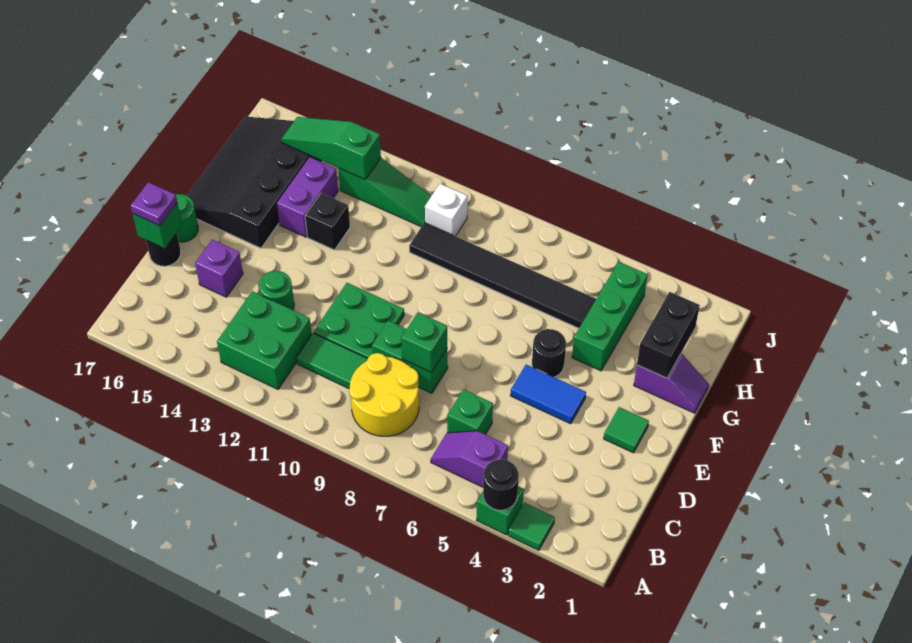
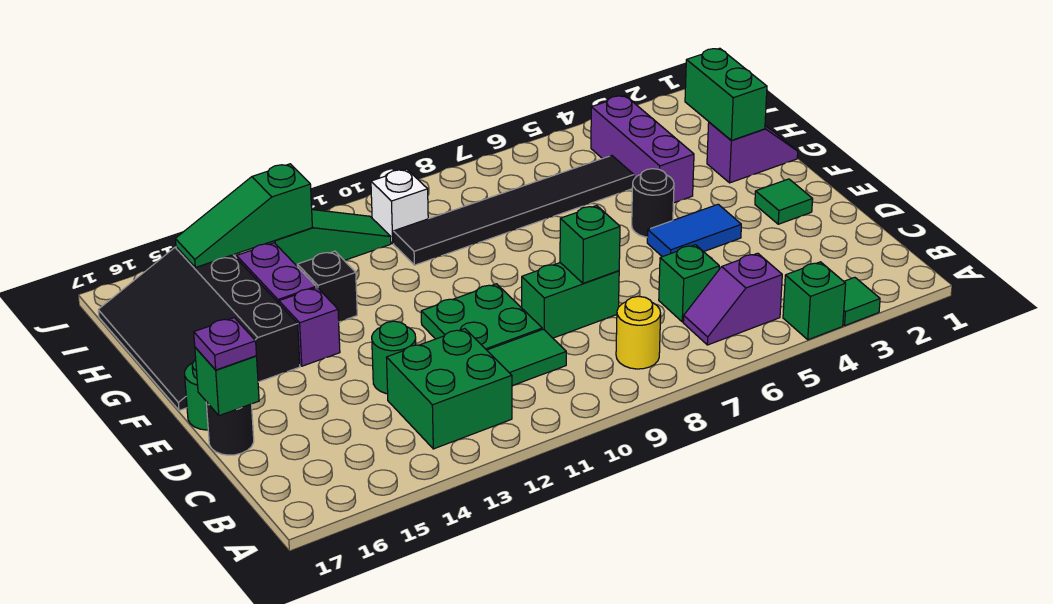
black round brick A4 level 2 -> none
yellow round brick B8:C9 level 1 -> yellow round brick B8 level 1
purple brick D15 level 1 -> purple brick F14 level 1
black brick G2:H2 level 2 -> green brick G2:H2 level 2
green brick G4:I4 level 1 -> purple brick G4:I4 level 1

